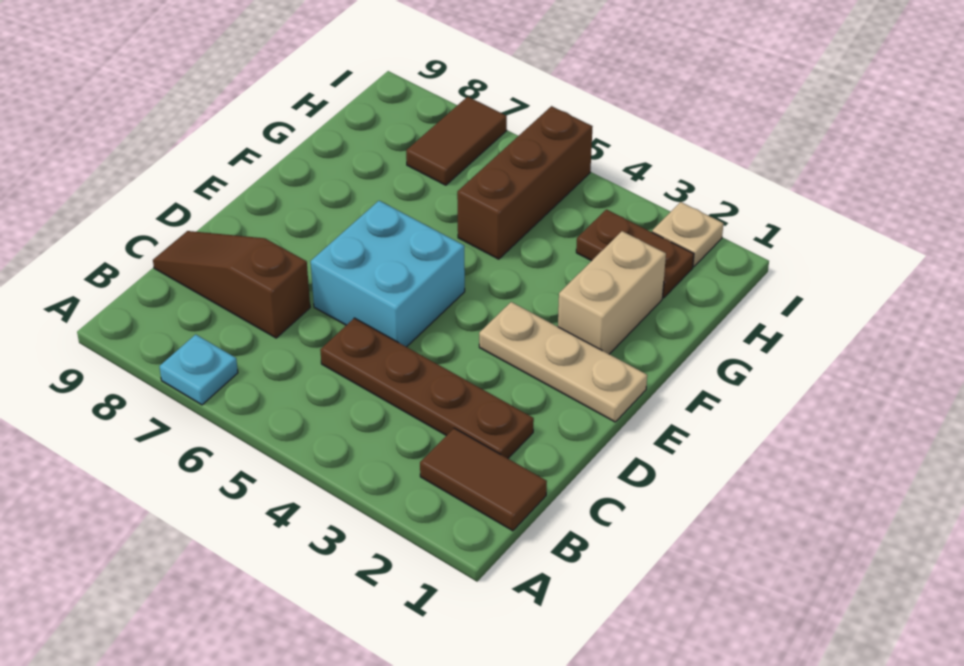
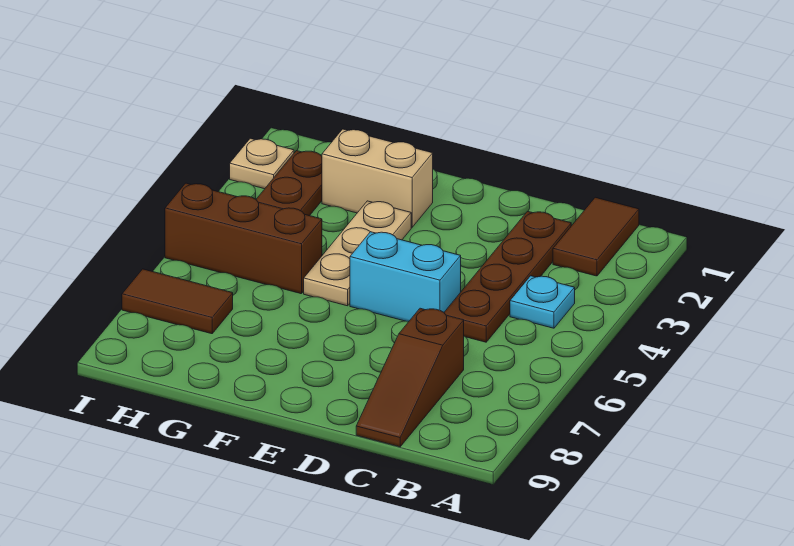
cyan plate A7 level 1 -> cyan plate B4 level 1
cyan brick D5:E6 level 1 -> cyan brick D5:E5 level 1
tan plate E1:E3 level 1 -> tan plate F3:F5 level 1

